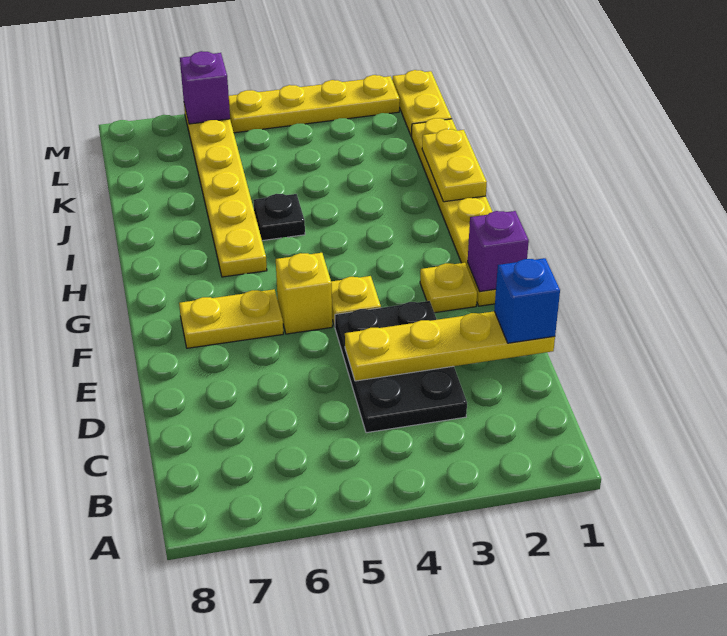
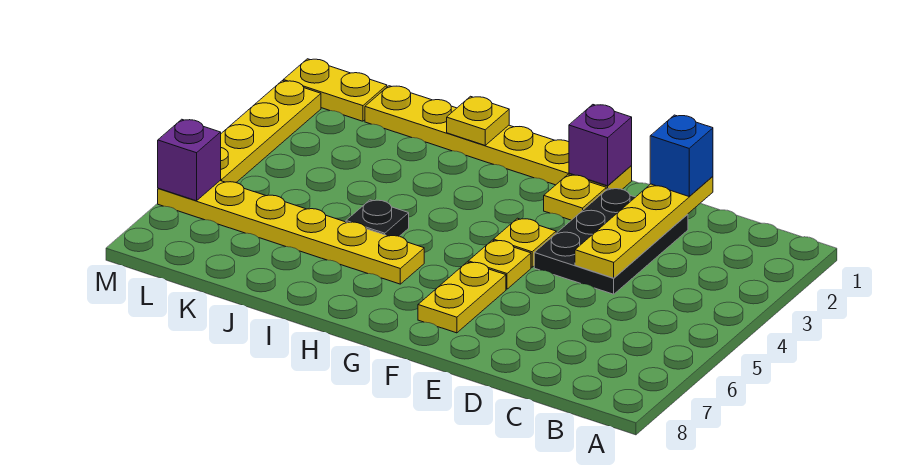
black plate C3:E4 level 1 -> black plate D2:E4 level 1
yellow brick F5 level 1 -> yellow plate F5 level 1
yellow plate I1:J1 level 2 -> yellow plate I1 level 2

